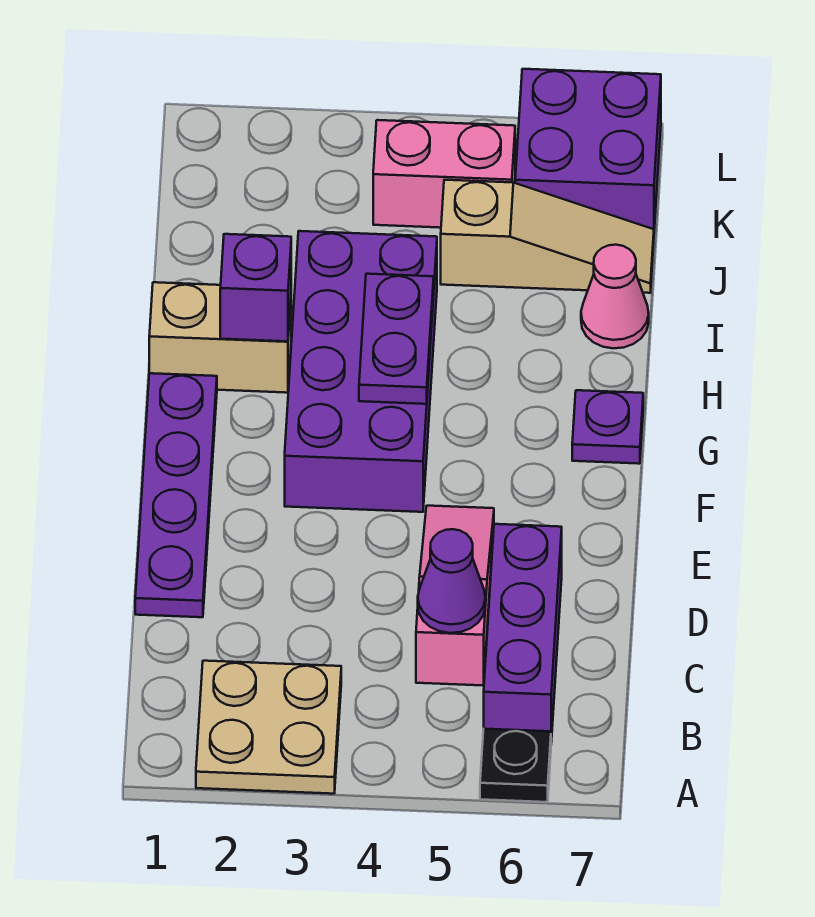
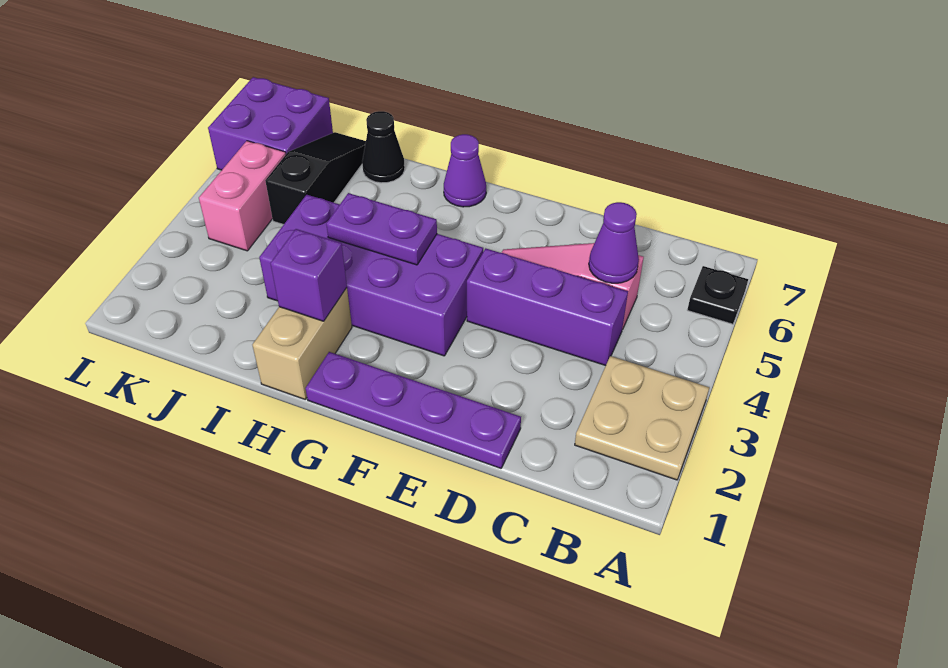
purple brick B6:D6 level 1 -> purple brick C4:E4 level 1
purple plate G7 level 1 -> purple cone G7 level 1
pink cone I7 level 1 -> black cone I7 level 1
tan slope J5:J7 level 1 top 5 -> black slope J5:J7 level 1 top 5

